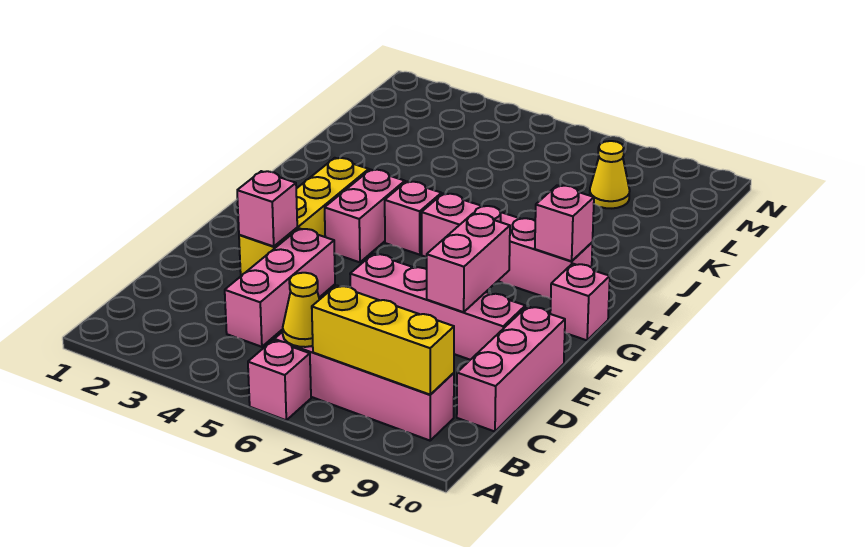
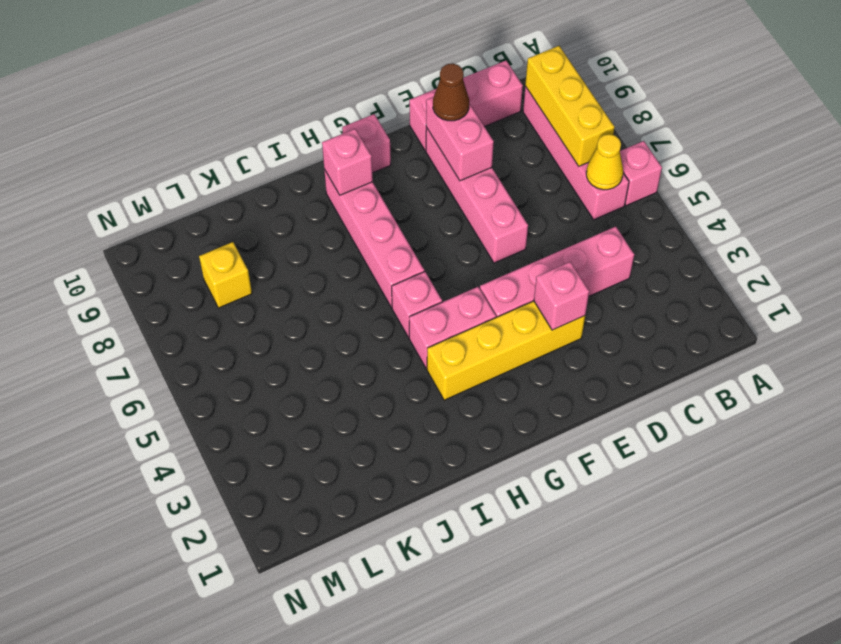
pink brick C4:E4 level 1 -> pink brick C4:F4 level 1
pink brick E8:F8 level 2 -> pink brick E8:E9 level 2
none -> brown cone E9 level 3
yellow cone L8 level 1 -> yellow brick L8 level 1

